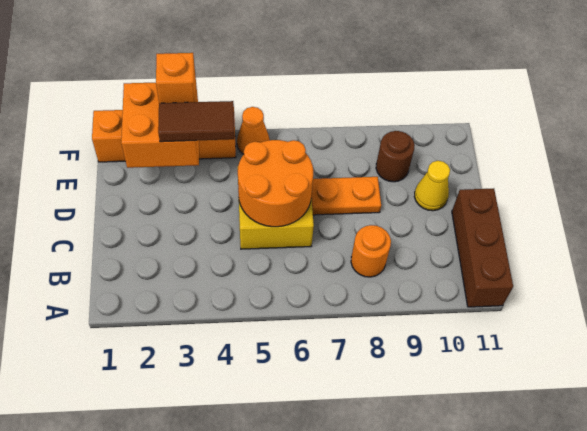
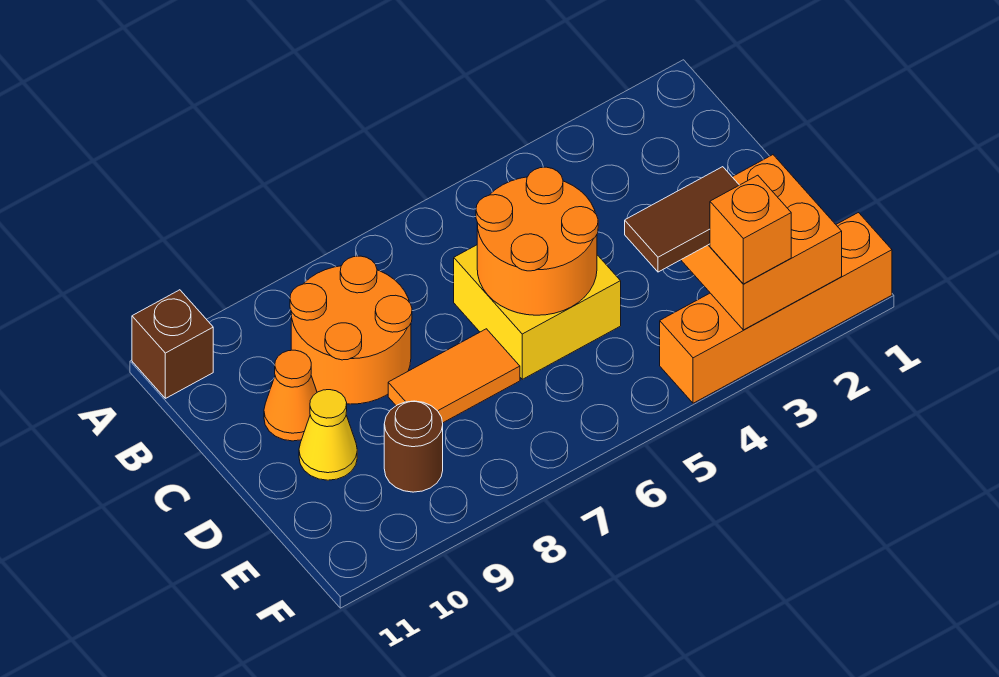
brown brick A11:C11 level 1 -> brown brick A11 level 1
orange round brick B8 level 1 -> orange round brick B8:C9 level 1
orange plate D7:D8 level 1 -> orange tile D7:D8 level 1
orange cone F5 level 1 -> orange cone C10 level 1

